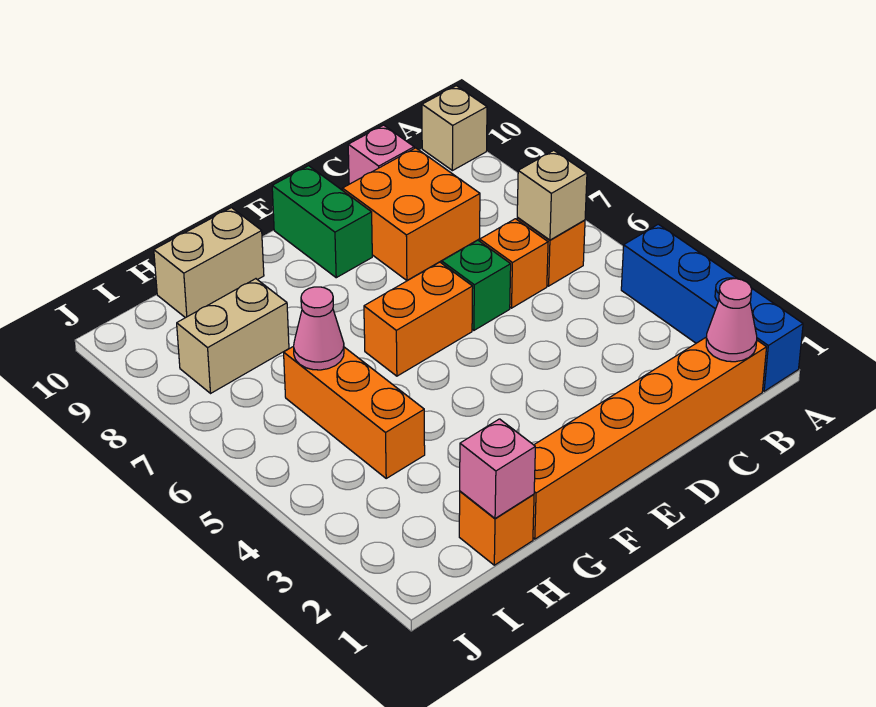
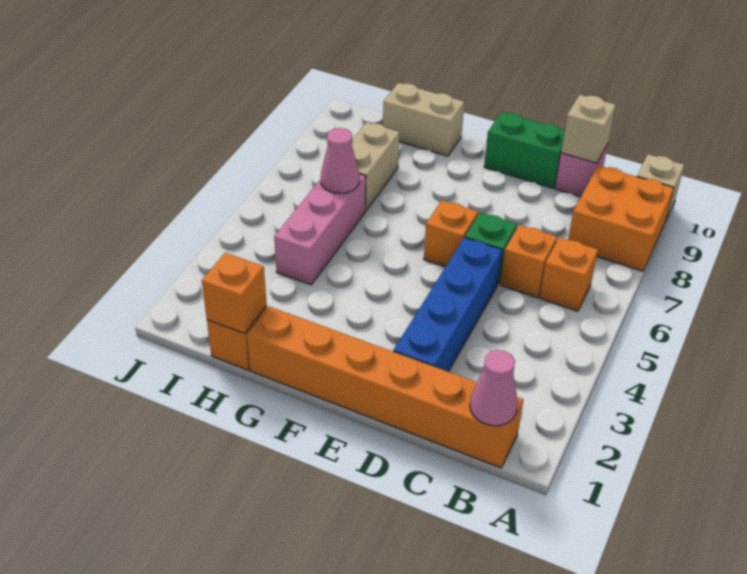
blue brick A1:A4 level 1 -> blue brick D2:D5 level 1
tan brick B6 level 2 -> tan brick C10 level 2
orange brick C8:D9 level 1 -> orange brick A8:B9 level 1
orange brick E6:F6 level 1 -> orange brick E6 level 1
green brick E9:E10 level 1 -> green brick D10:E10 level 1
pink brick H1 level 2 -> orange brick H1 level 2
orange brick H4:H6 level 1 -> pink brick H4:H6 level 1
tan brick H8:I8 level 1 -> tan brick H7:H8 level 1

